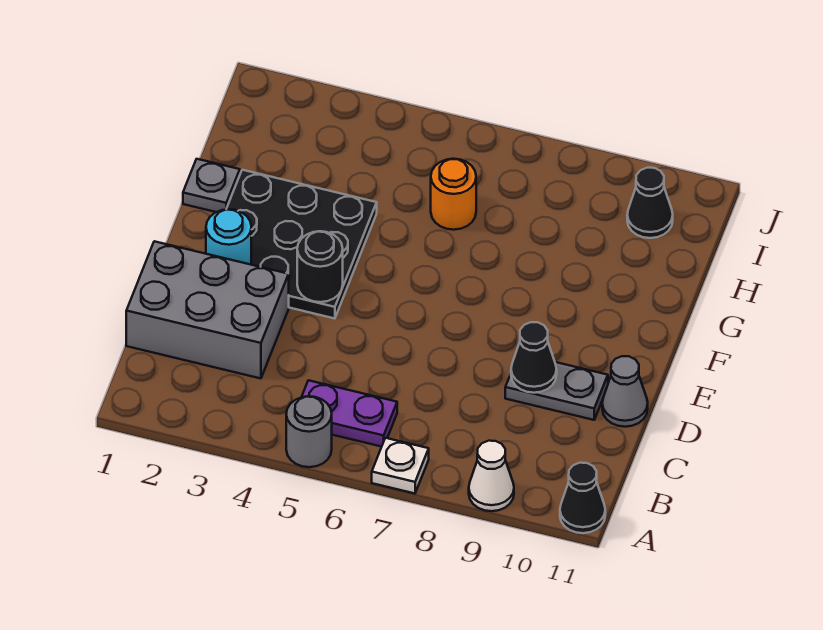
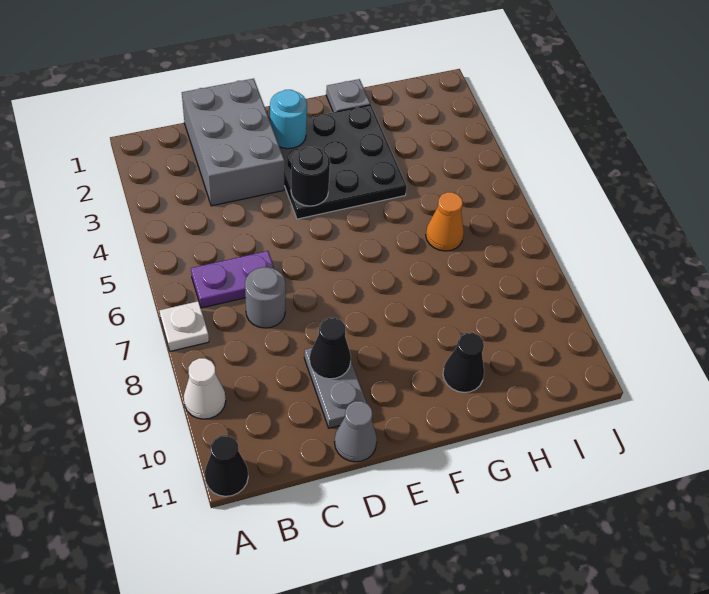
grey round brick A5 level 1 -> grey round brick C7 level 1
purple plate B5:B6 level 1 -> purple plate B6:C6 level 1
orange round brick H6 level 1 -> orange cone H6 level 1
black cone I10 level 1 -> black cone G10 level 1

